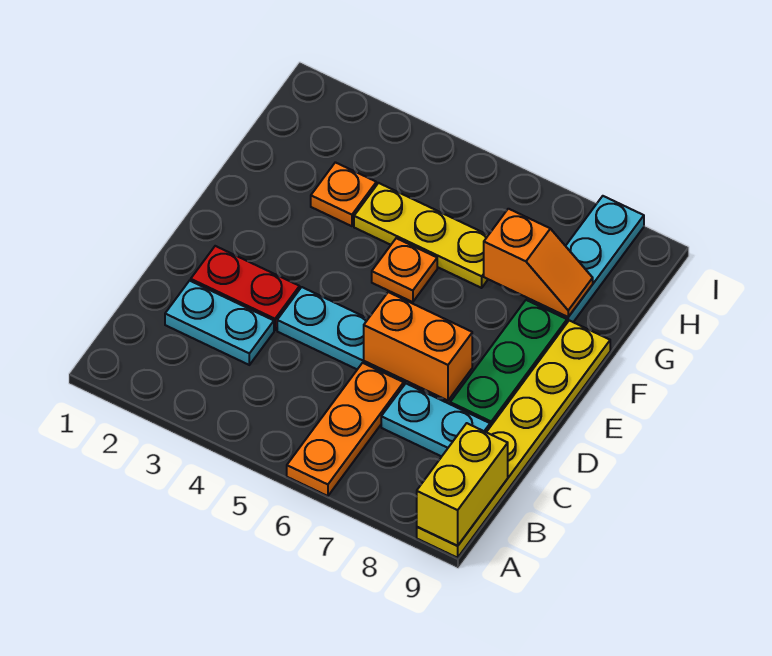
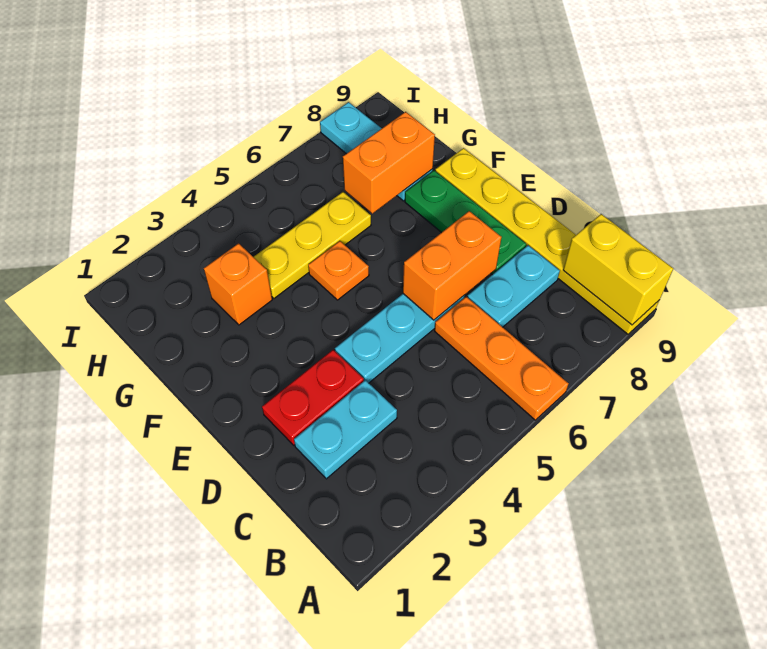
orange plate G3 level 1 -> orange brick G3 level 1
orange slope G7:G8 level 2 top 7 -> orange brick G7:G8 level 2

